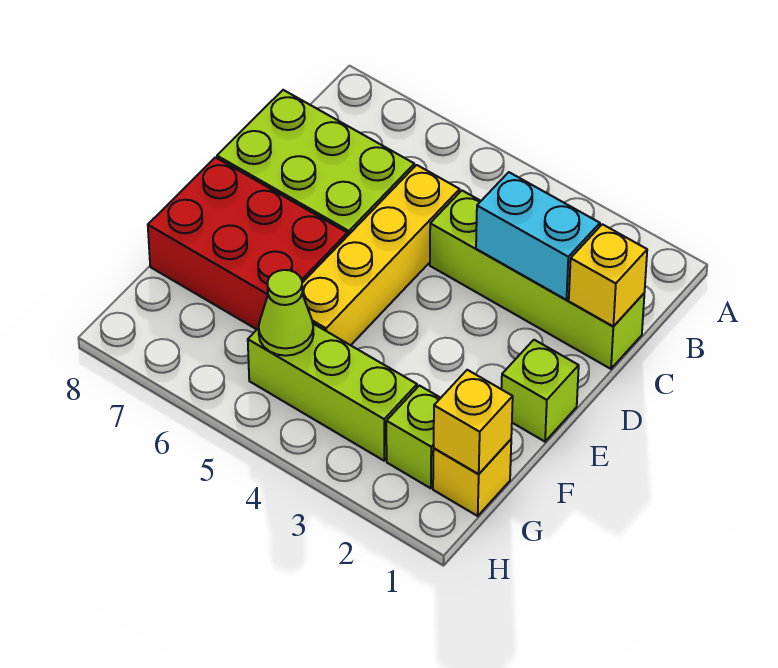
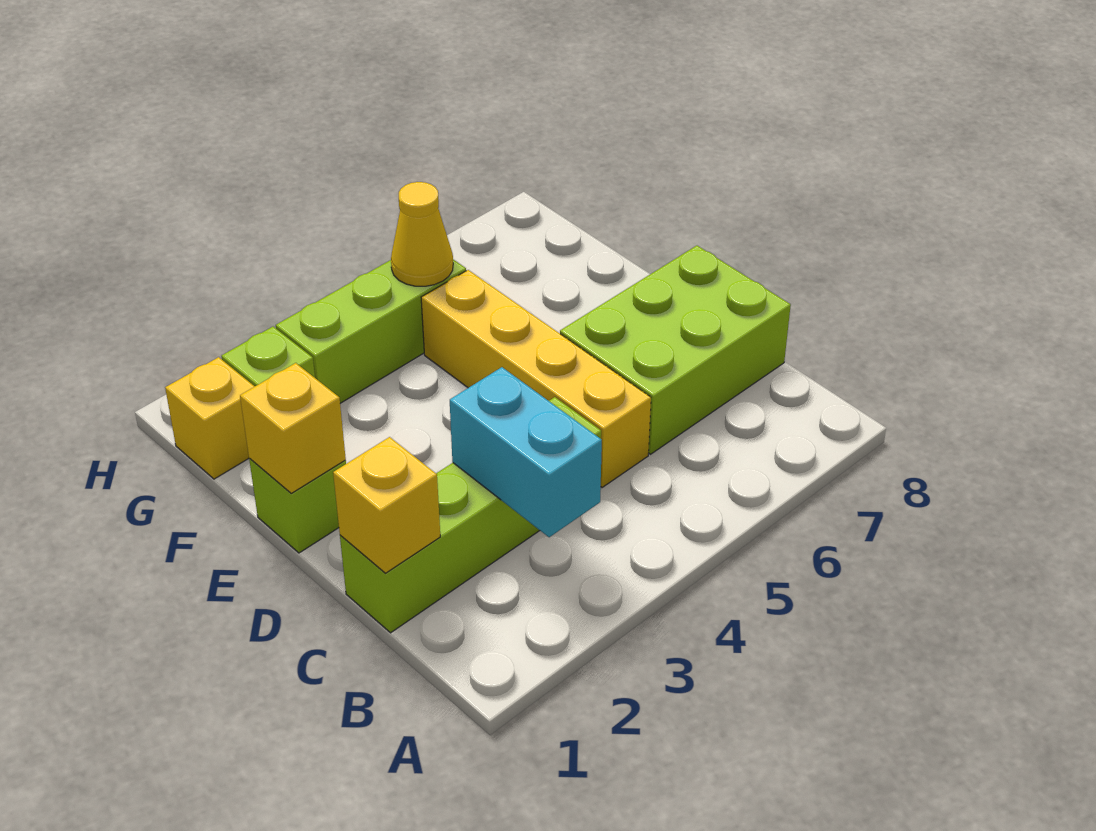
cyan brick C2:C3 level 2 -> cyan brick B3:C3 level 2
red brick E6:F8 level 1 -> none
yellow brick G1 level 2 -> yellow brick E1 level 2
lime cone G5 level 2 -> yellow cone G5 level 2

